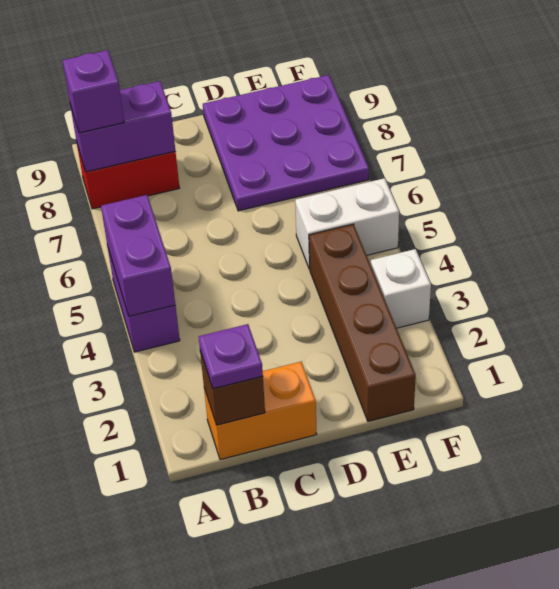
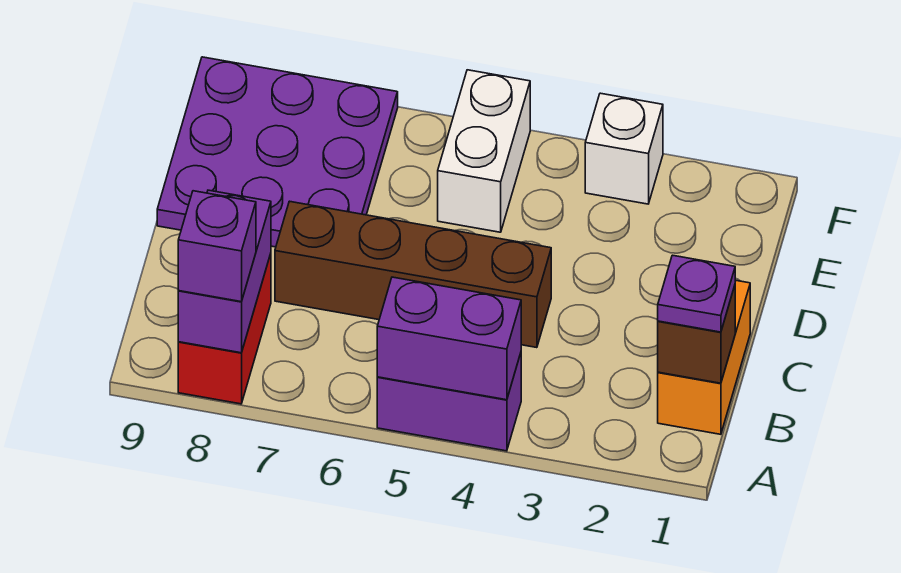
brown brick E1:E4 level 1 -> brown brick C4:C7 level 1

